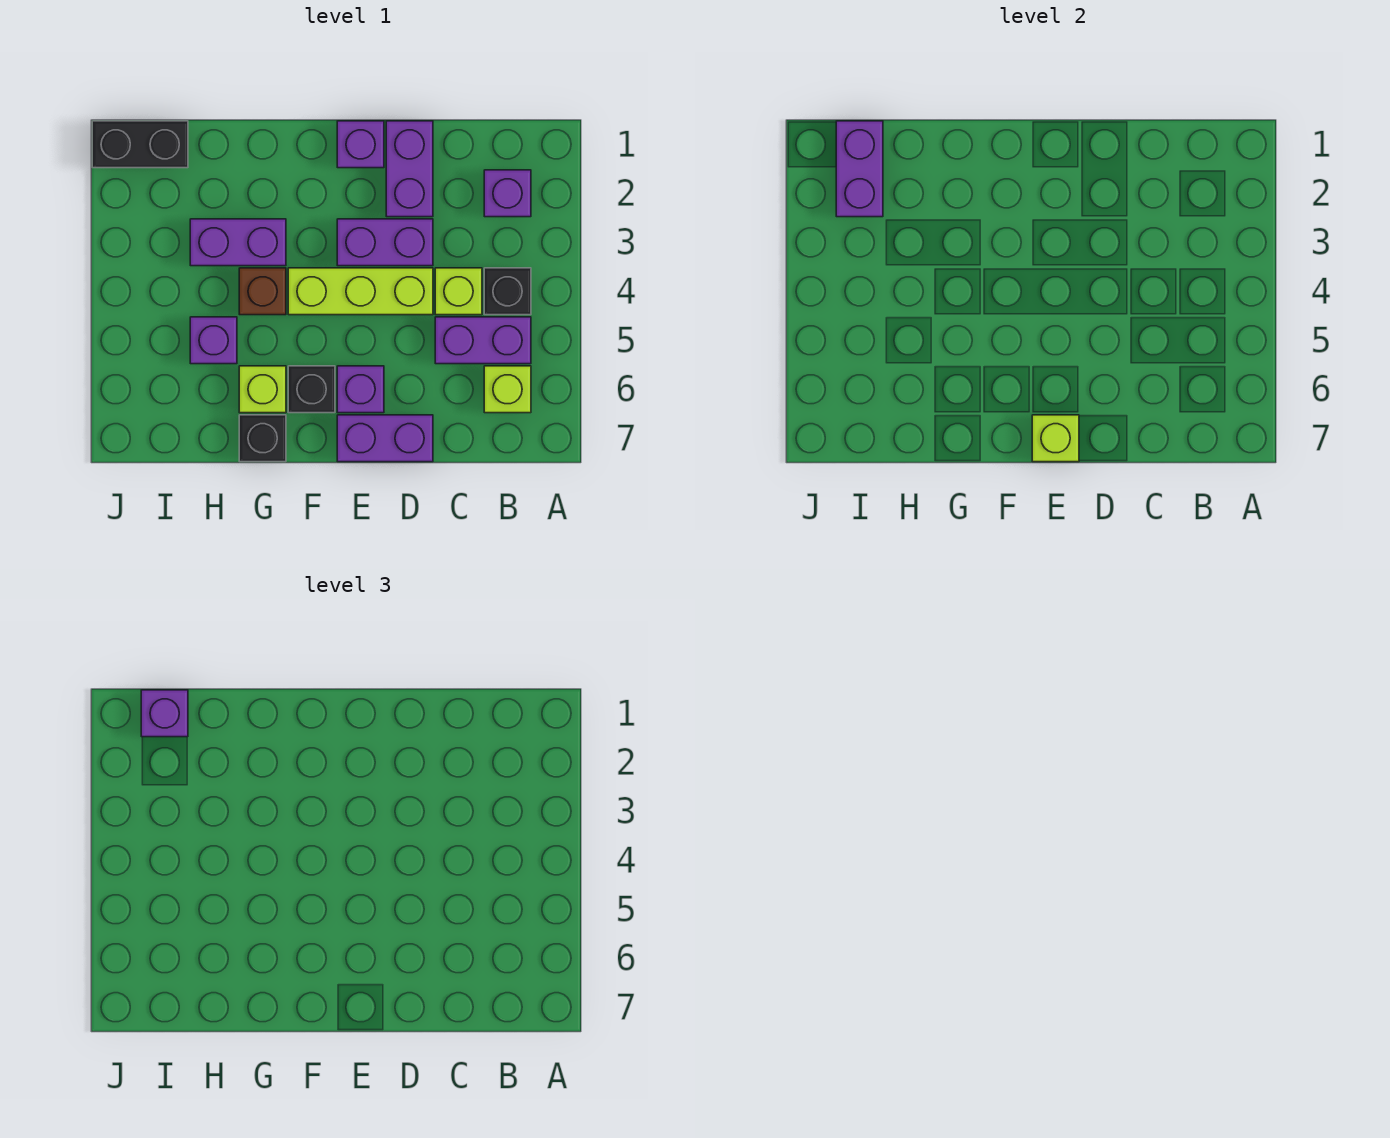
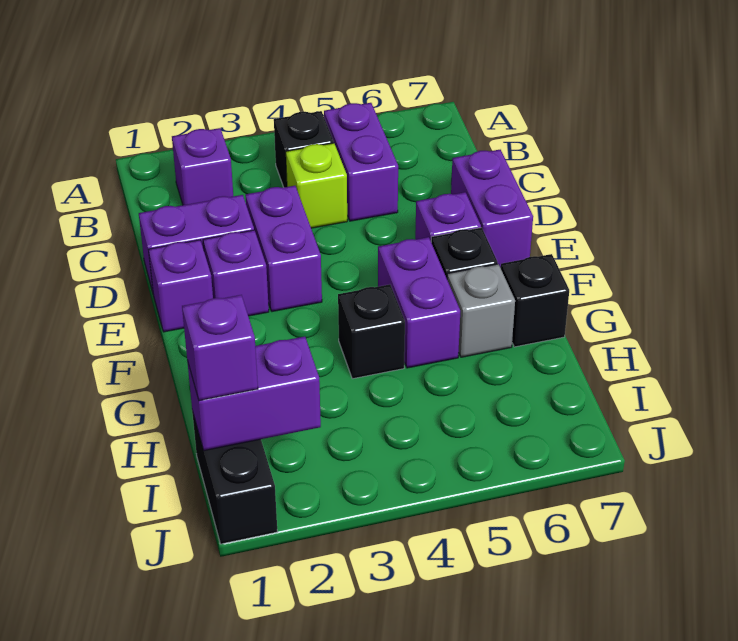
lime brick B6 level 1 -> none
lime brick D4:F4 level 1 -> none
lime brick E7 level 2 -> none
purple brick G3:H3 level 1 -> purple brick F5:G5 level 1
brown brick G4 level 1 -> black brick G4 level 1
lime brick G6 level 1 -> grey brick G6 level 1
purple brick H5 level 1 -> purple brick E2 level 1

